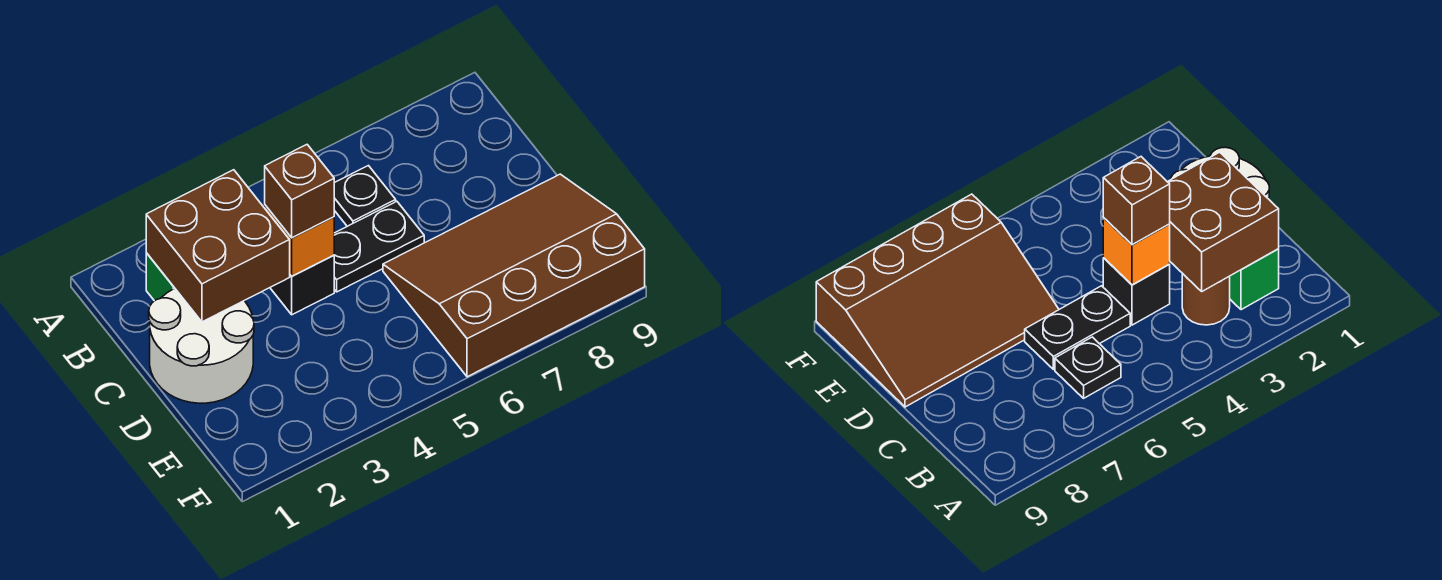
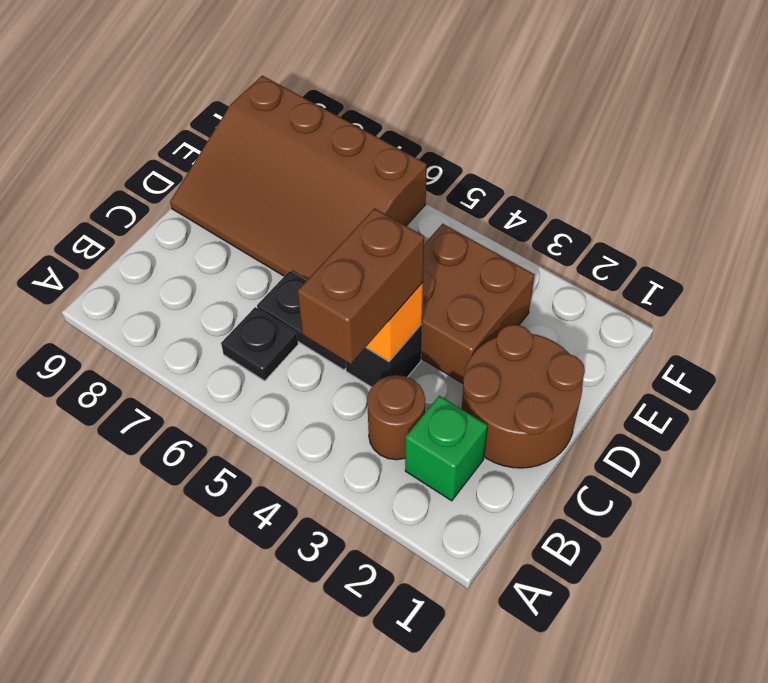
brown brick B2:C3 level 2 -> brown brick D3:E4 level 1
white round brick C1:D2 level 1 -> brown round brick C1:D2 level 1
brown brick C4 level 3 -> brown brick B4:C4 level 3

